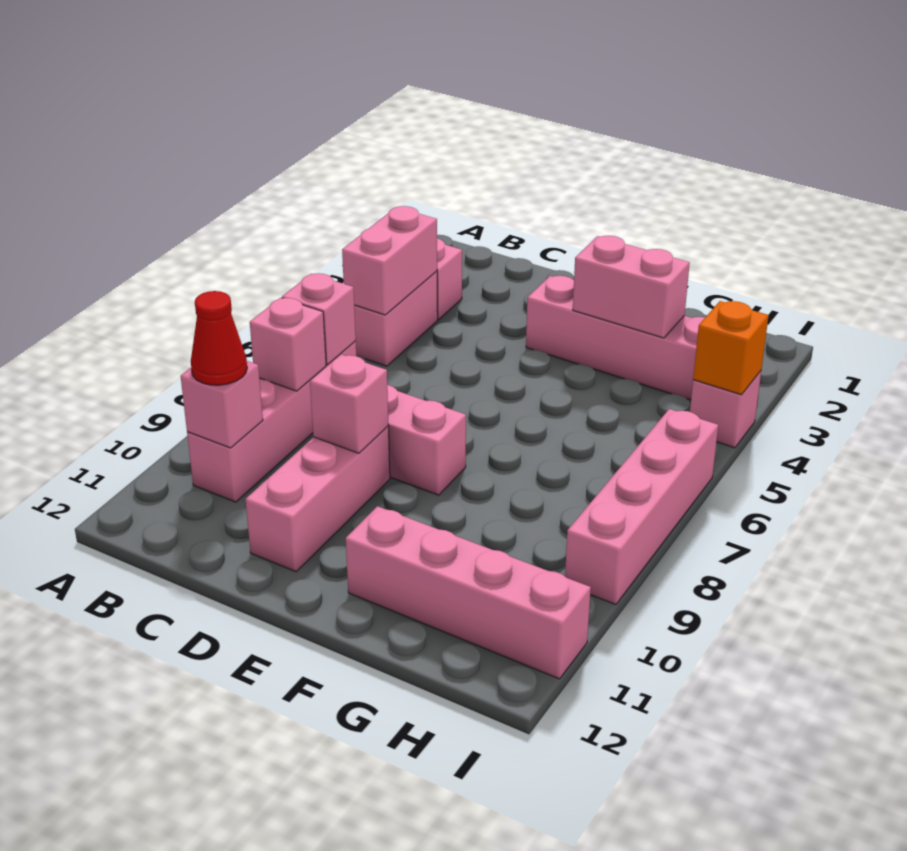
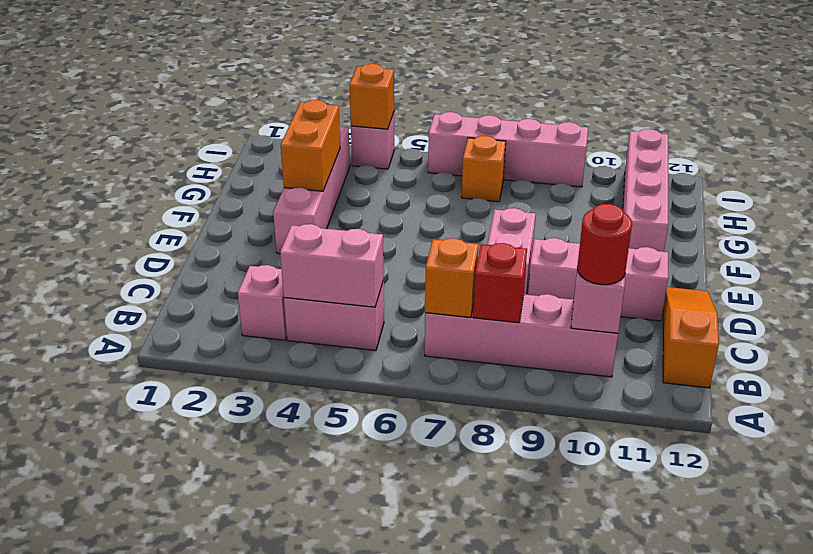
pink brick B7 level 2 -> orange brick B7 level 2
pink brick B8 level 2 -> red brick B8 level 2
red cone B10 level 3 -> red round brick B10 level 3
none -> orange slope B12:D12 level 1 top B
pink brick D9 level 2 -> none
pink brick F3:G3 level 2 -> orange brick F3:G3 level 2
none -> orange brick H7 level 1

